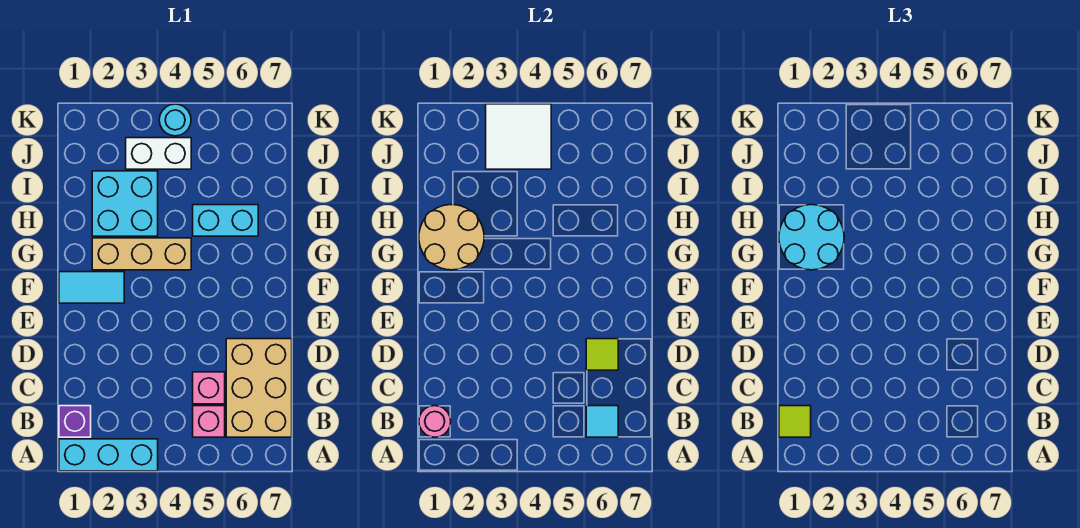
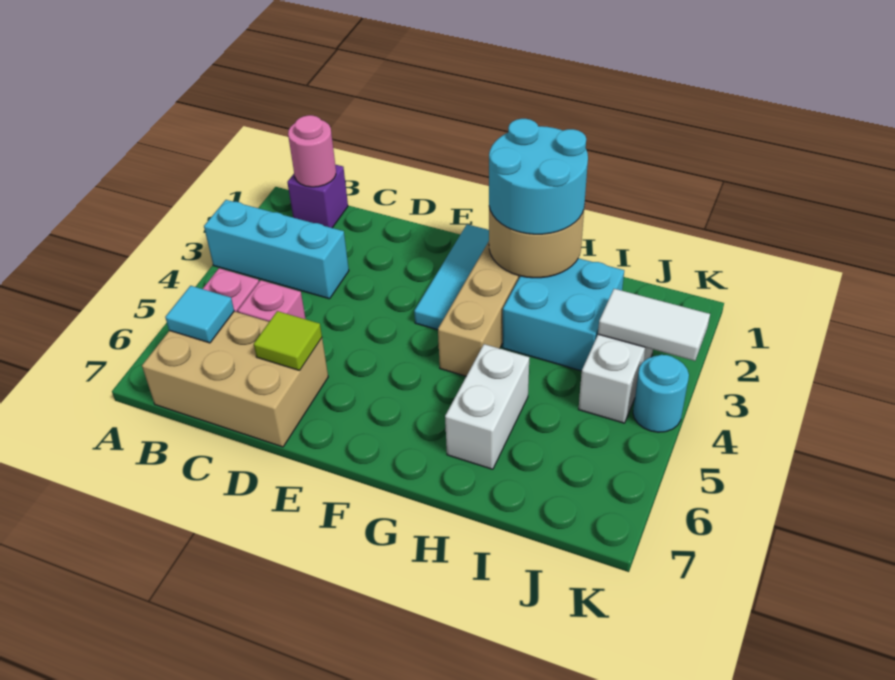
cyan brick A1:A3 level 1 -> cyan brick A3:C3 level 1
lime tile B1 level 3 -> none
cyan tile F1:F2 level 1 -> cyan tile F1:F3 level 1
cyan brick H5:H6 level 1 -> white brick H5:H6 level 1
white tile J3:K4 level 2 -> white tile J3:K3 level 2

